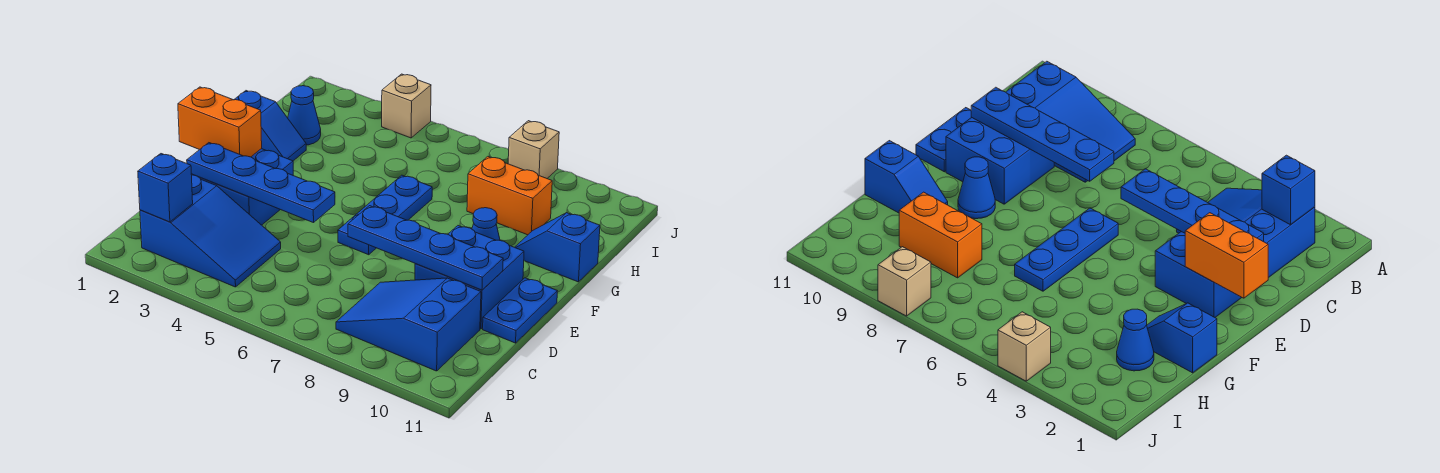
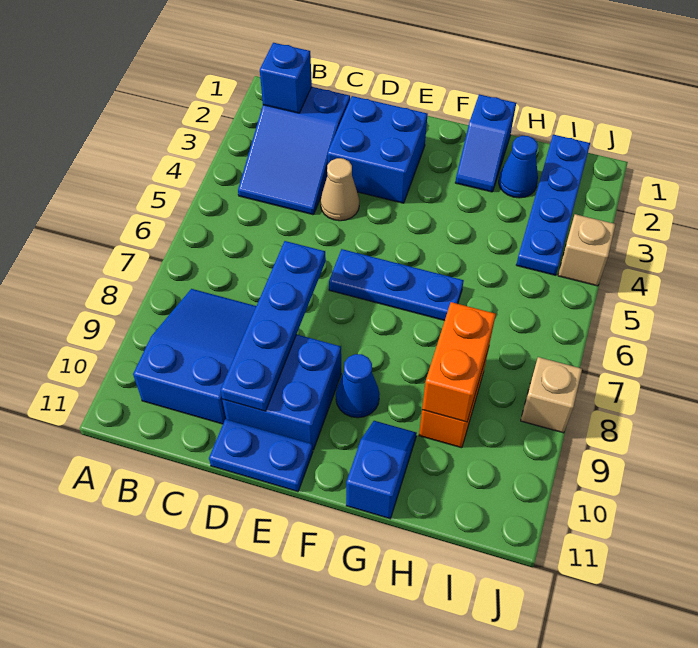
blue plate D2:D5 level 2 -> blue plate I1:I4 level 1
none -> tan cone D4 level 1
orange brick E1:E2 level 2 -> orange brick H8:H9 level 2

